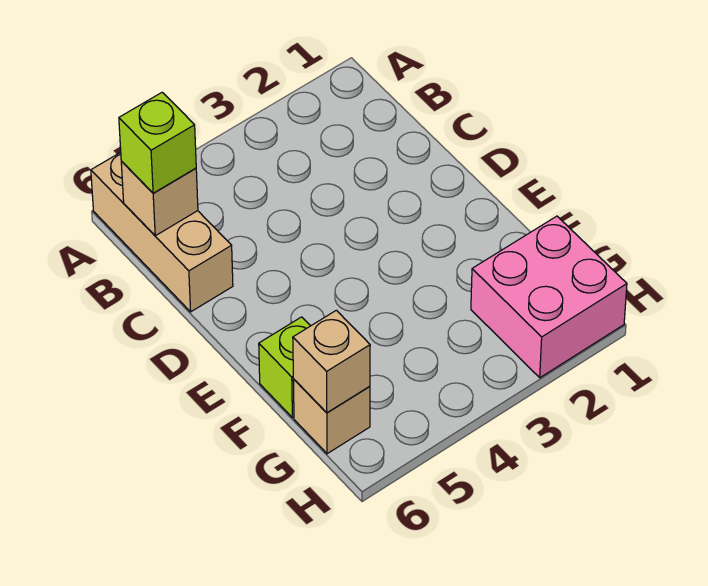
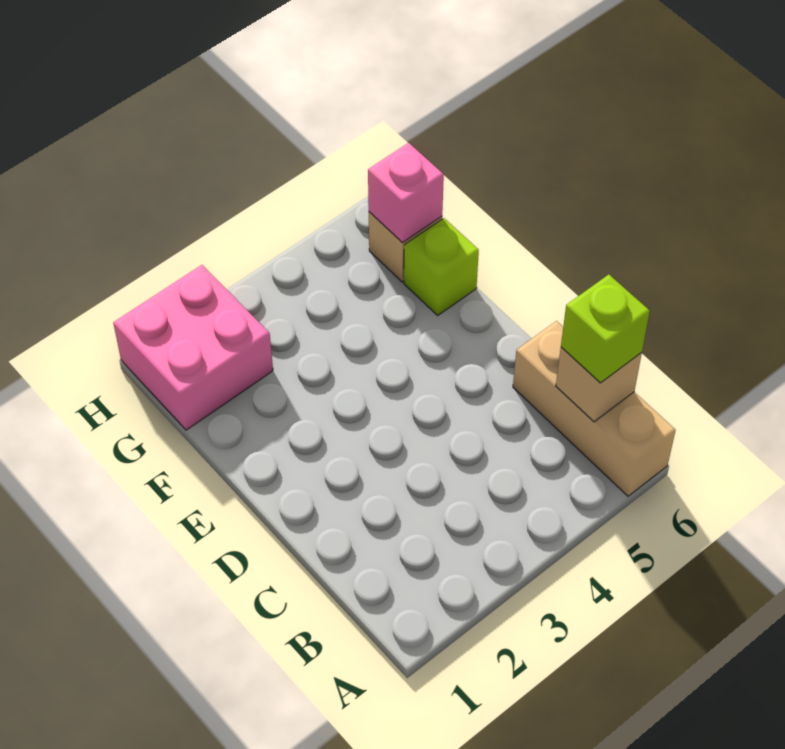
tan brick G6 level 2 -> pink brick G6 level 2

